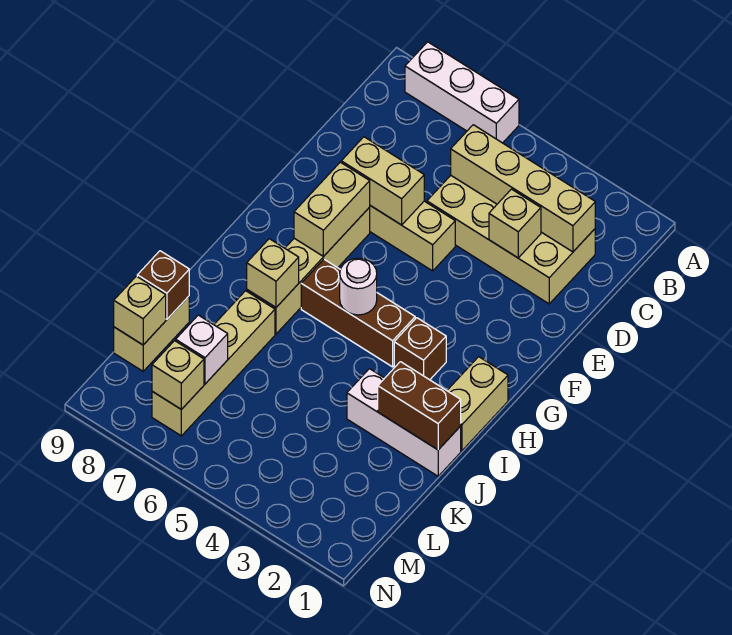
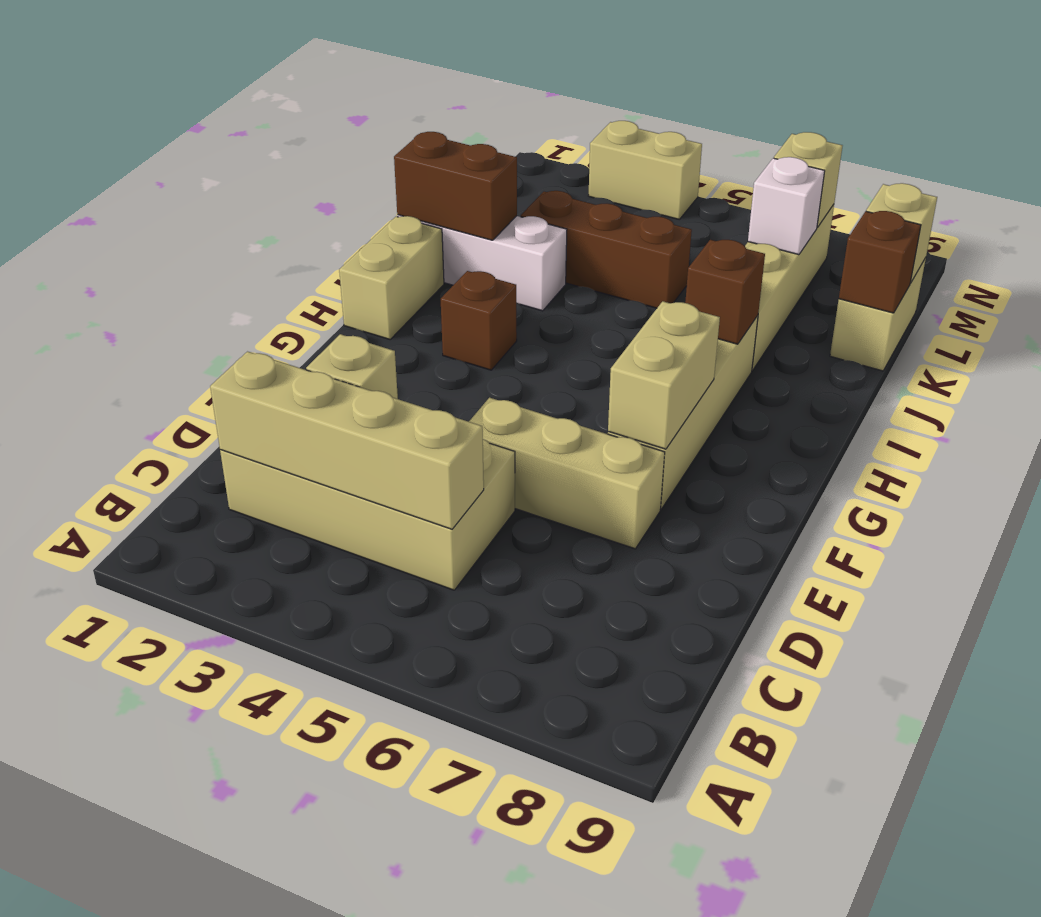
white brick A6:A8 level 1 -> none
tan brick E6:E7 level 2 -> tan brick N3:N4 level 1
brown brick H4:H6 level 1 -> brown brick K3:K5 level 1
white round brick H5 level 2 -> none
tan brick I7 level 2 -> brown brick I7 level 2

